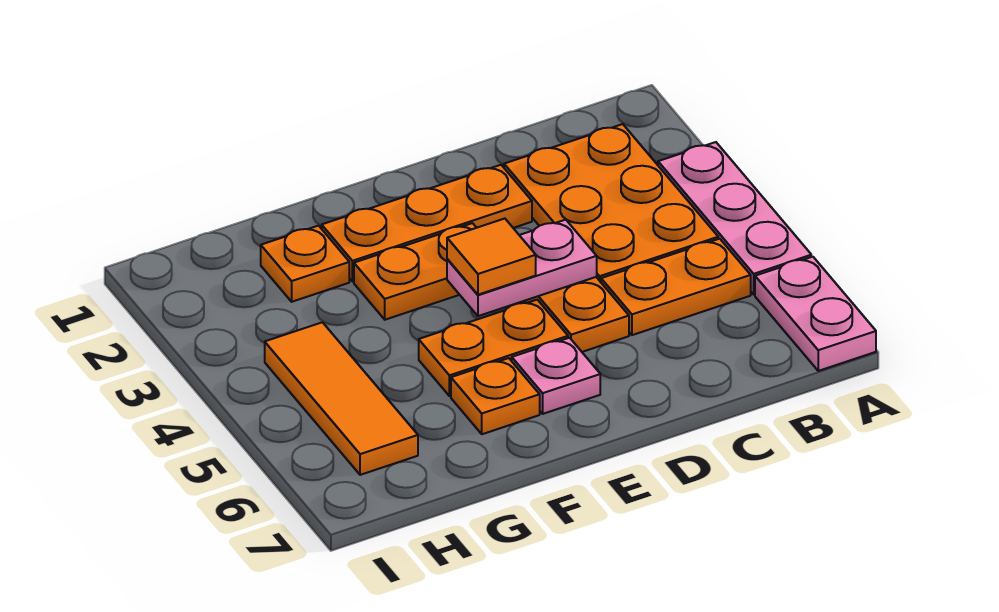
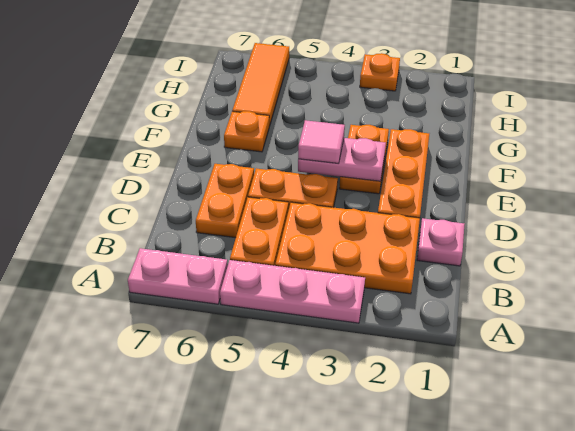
pink plate D4:E4 level 2 -> pink plate E3:E4 level 2
orange tile E4 level 3 -> pink tile E4 level 3
orange plate E5:F5 level 1 -> orange plate C6:D6 level 1
pink plate E6 level 1 -> pink plate C1 level 1
orange plate G2 level 1 -> orange plate I3 level 1
orange tile H4:H6 level 1 -> orange tile G6:I6 level 1

